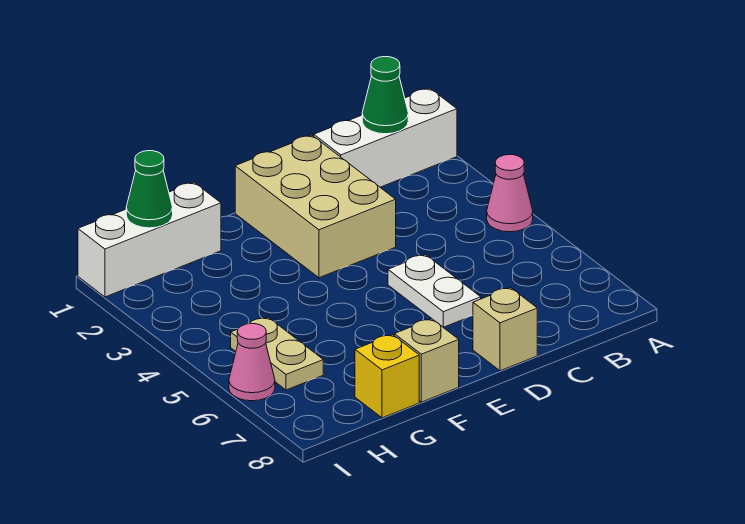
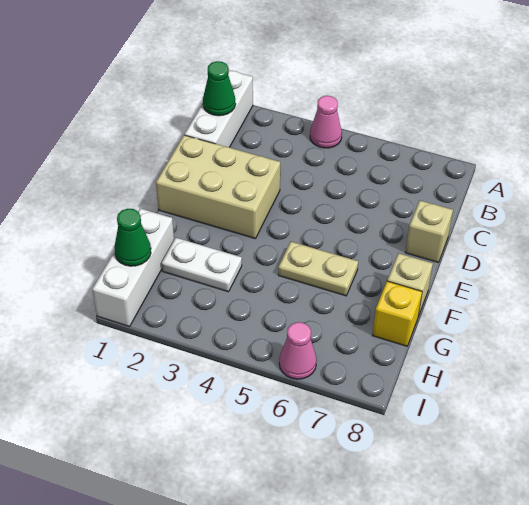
white plate D5:D6 level 1 -> white plate G2:G3 level 1
tan plate H5:H6 level 1 -> tan plate F5:F6 level 1

